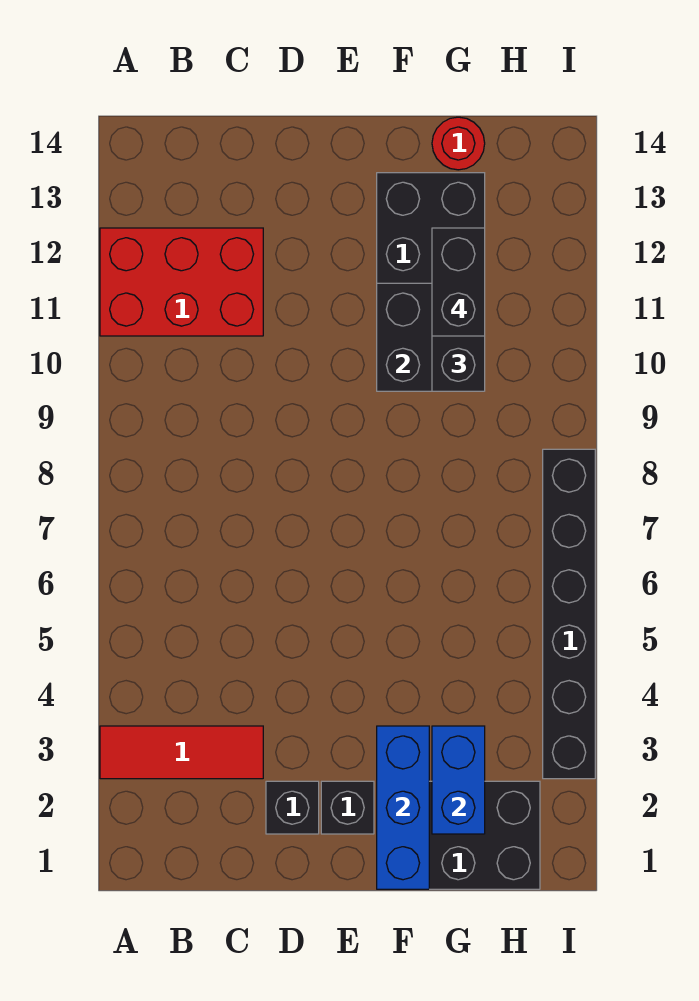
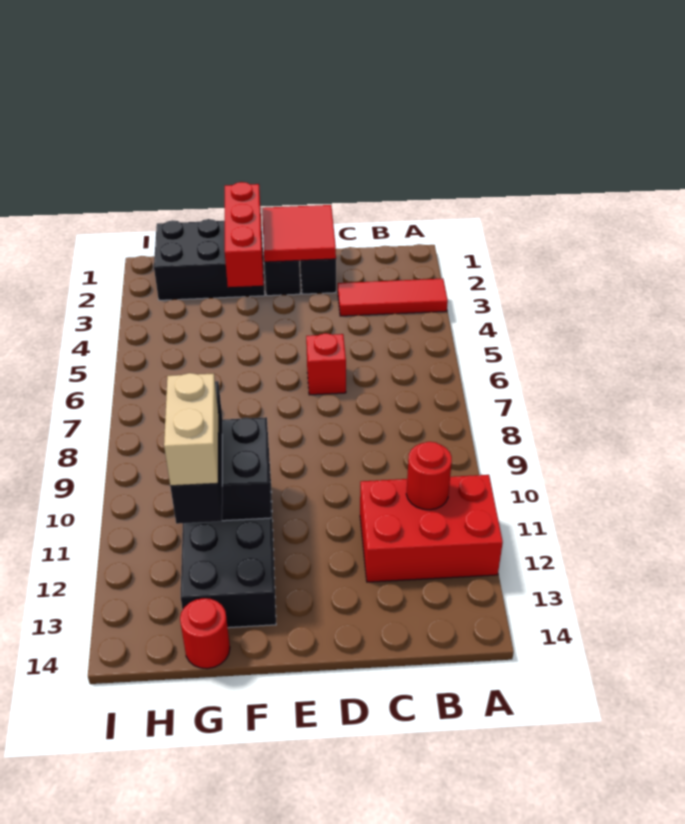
none -> red round brick B11 level 2
none -> red tile D1:E2 level 2
none -> red brick D6 level 1
blue brick F1:F3 level 2 -> red brick F1:F3 level 2
blue brick G2:G3 level 2 -> none
black brick G11:G12 level 4 -> tan brick G11:G12 level 4
black brick I3:I8 level 1 -> none

